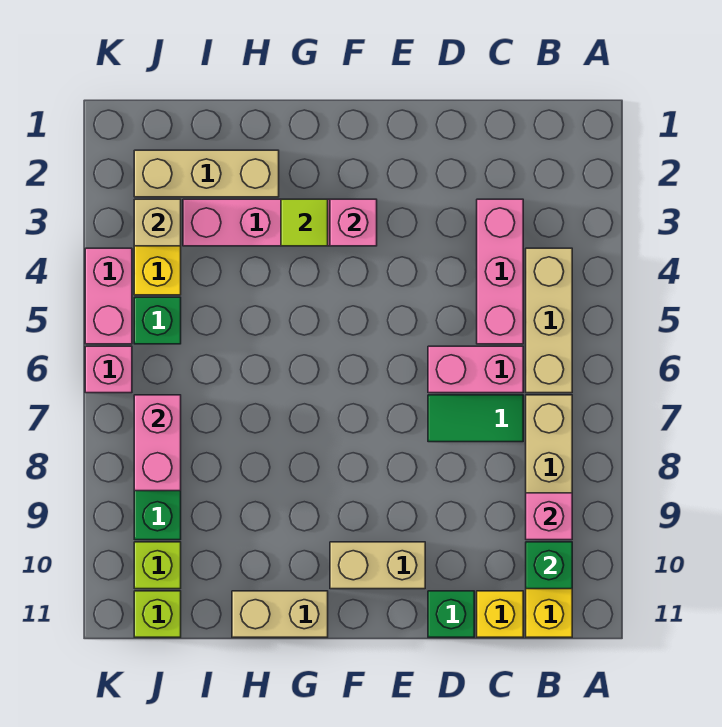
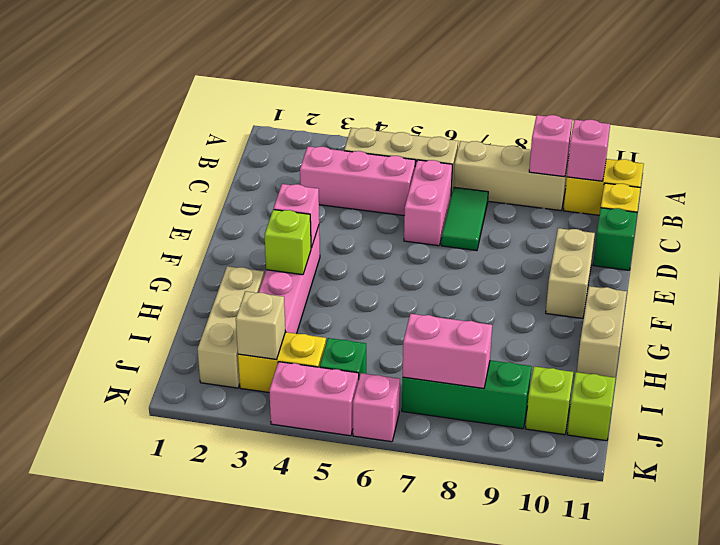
green brick B10 level 2 -> pink brick B10 level 2
lime tile G3 level 2 -> lime brick G3 level 2

